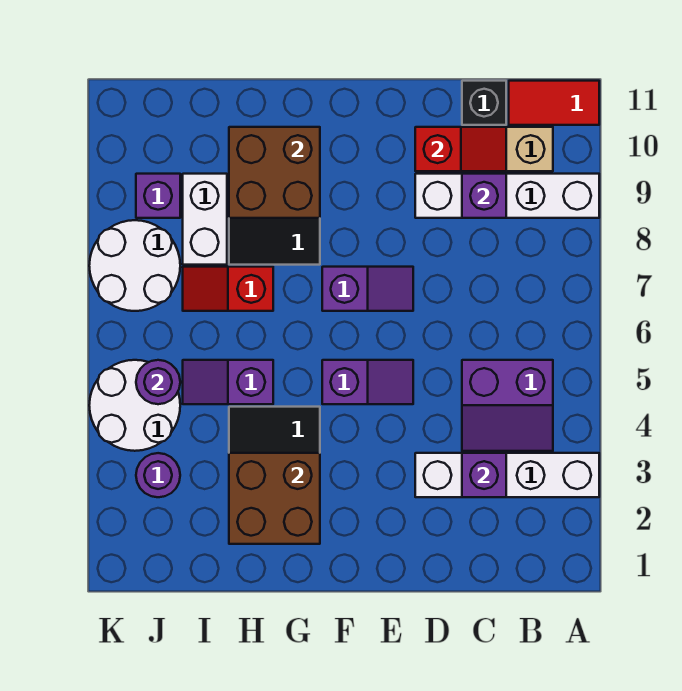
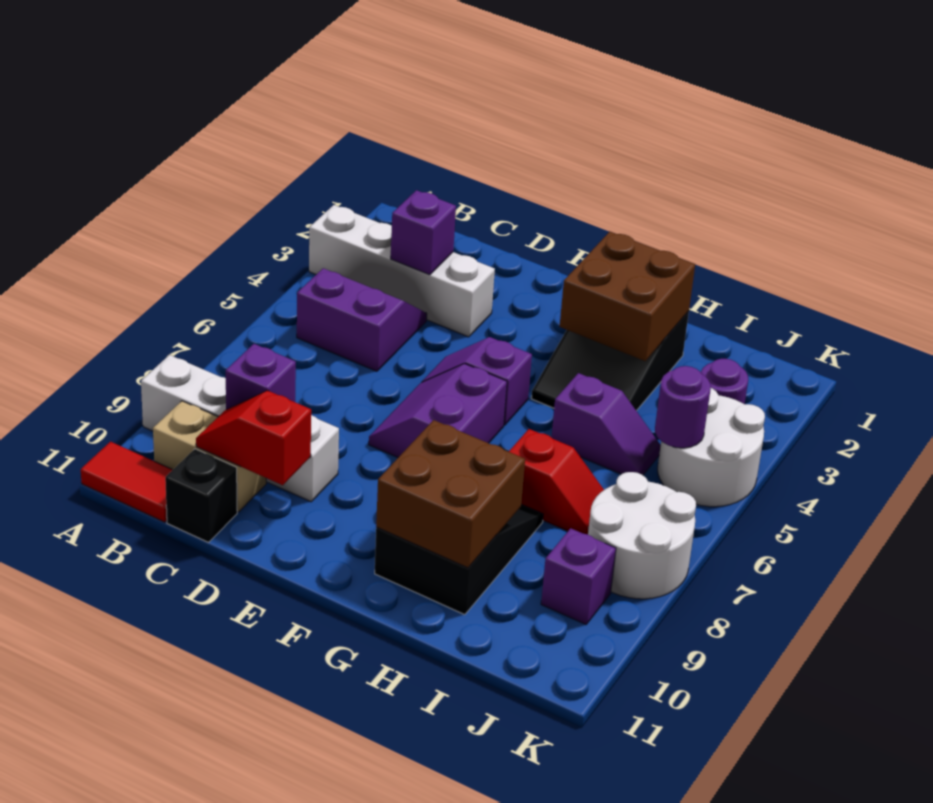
purple slope E7:F7 level 1 top F -> purple slope E6:F7 level 1 top F
white brick I8:I9 level 1 -> none

